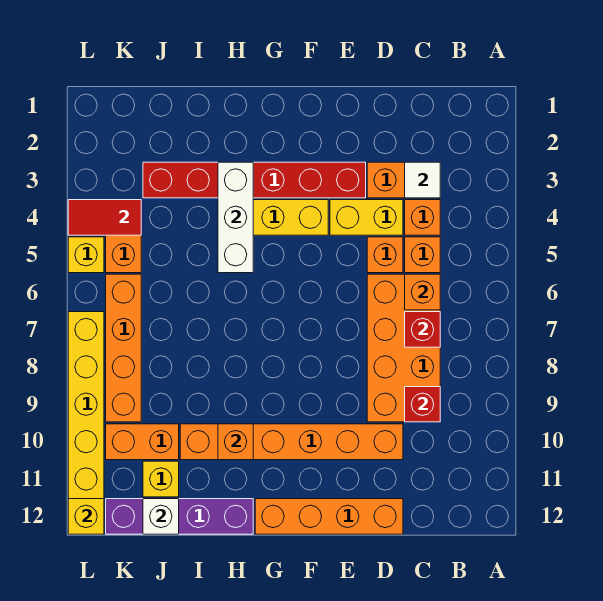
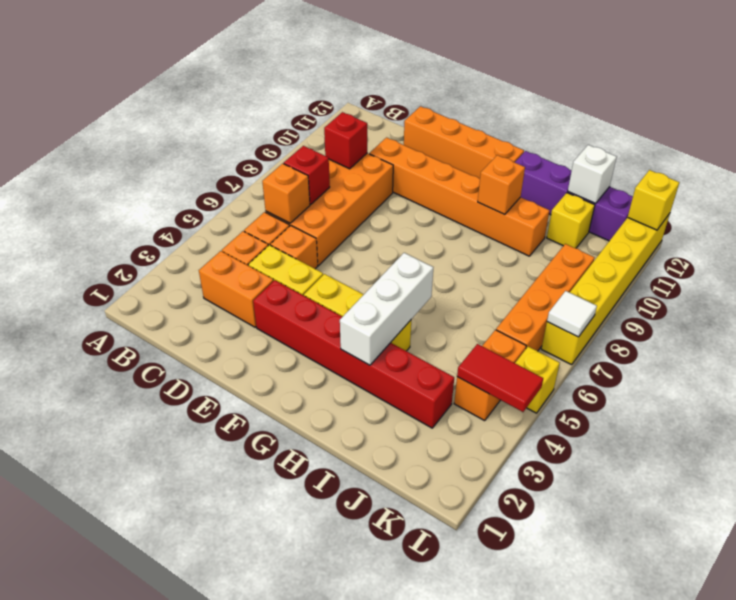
white tile C3 level 2 -> white tile L7 level 2
orange brick J10:K10 level 1 -> none

